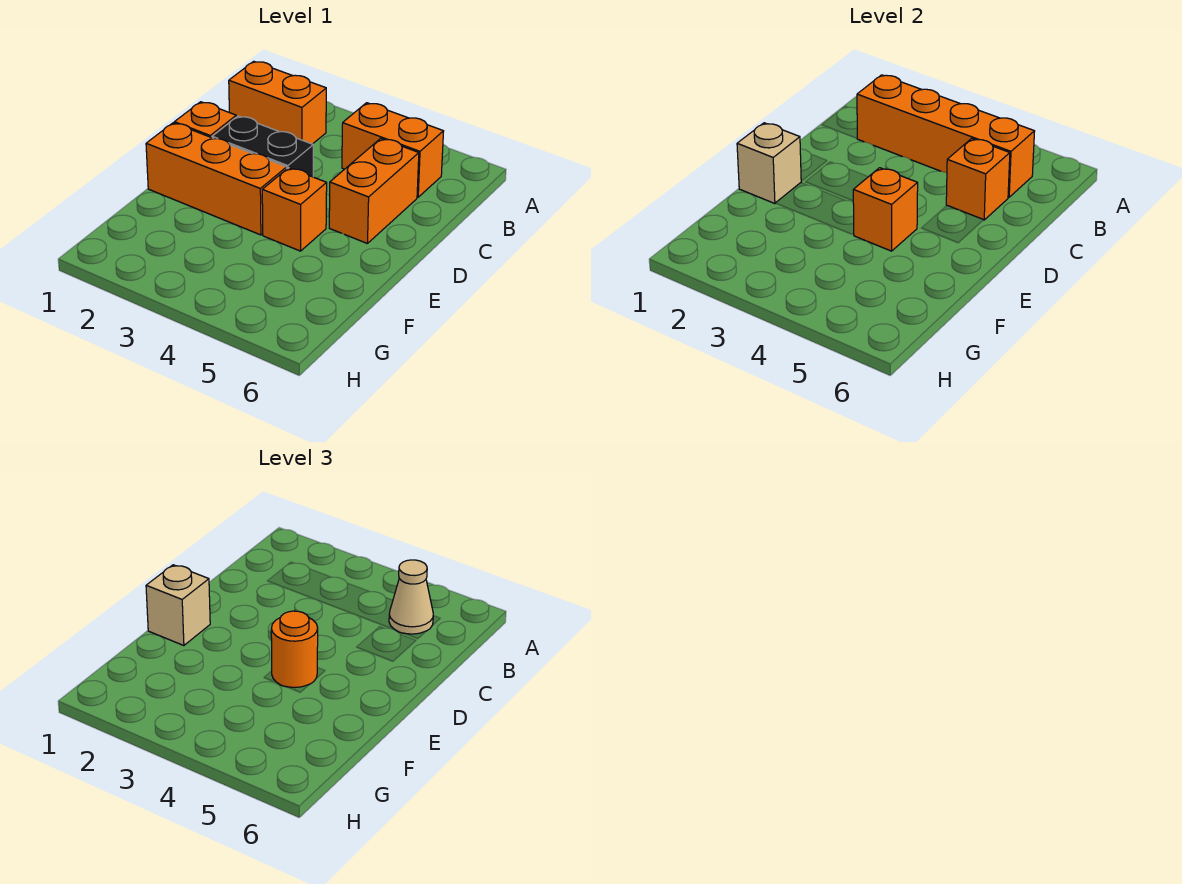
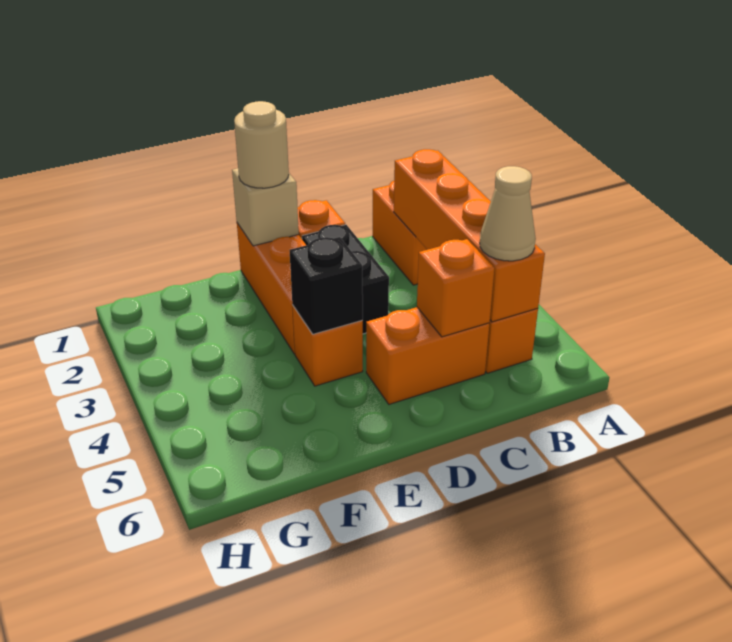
tan brick E1 level 3 -> tan round brick E1 level 3
orange brick E4 level 2 -> black brick E4 level 2
orange round brick E4 level 3 -> none

